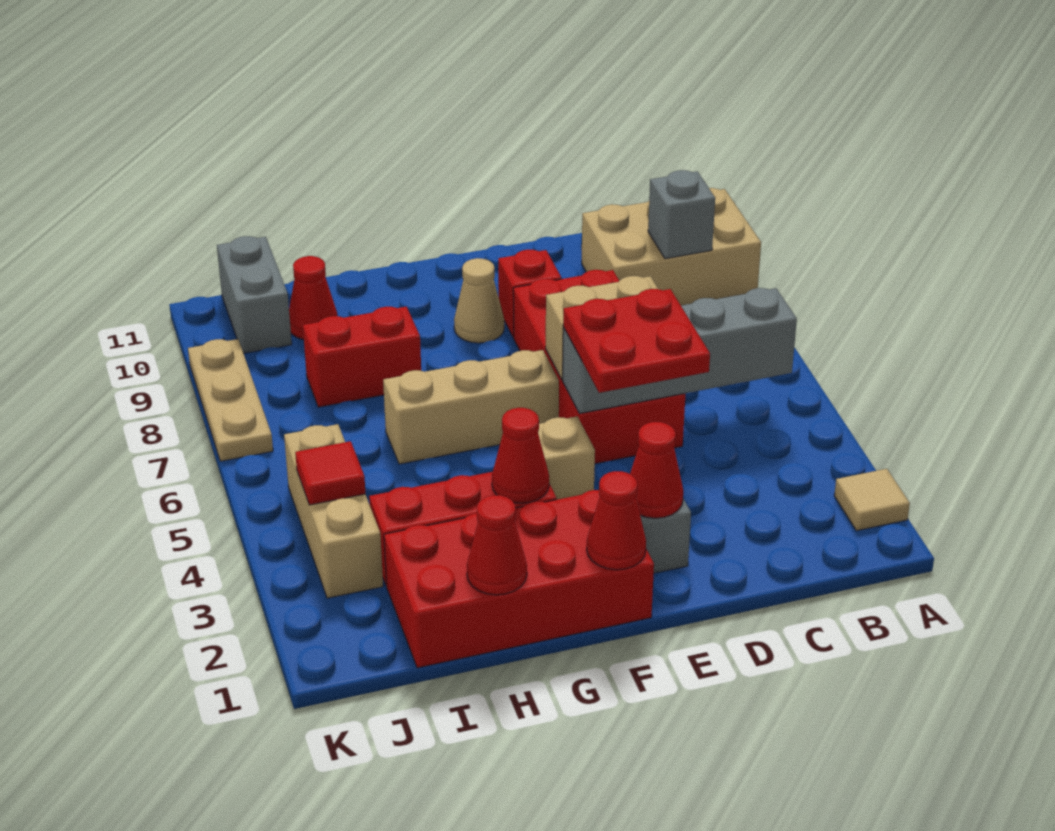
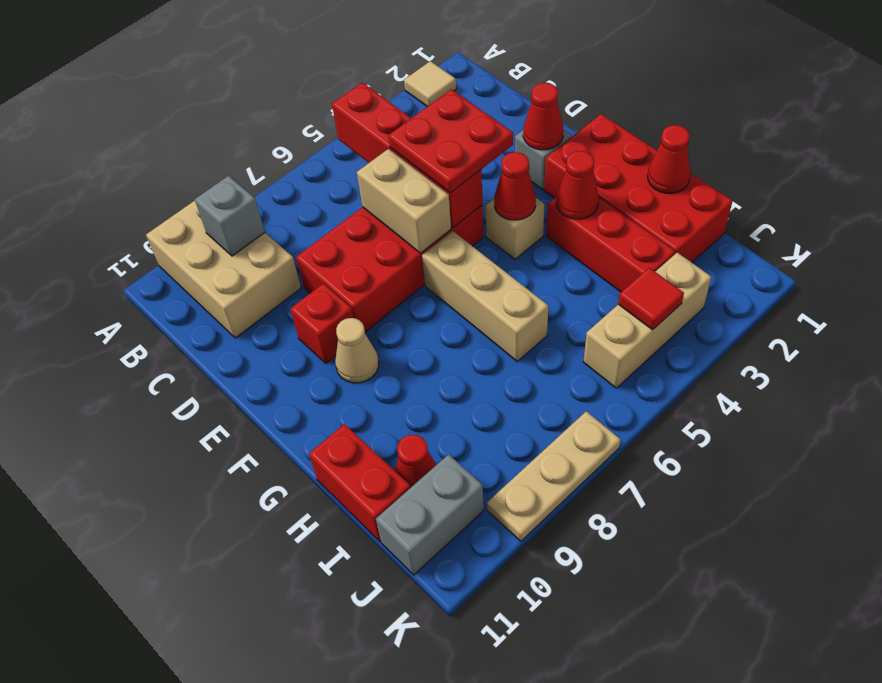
grey brick B5:E5 level 2 -> red brick B5:E5 level 2
red cone F1 level 2 -> red cone F4 level 2
red brick H8:I8 level 1 -> red brick H11:I11 level 1

